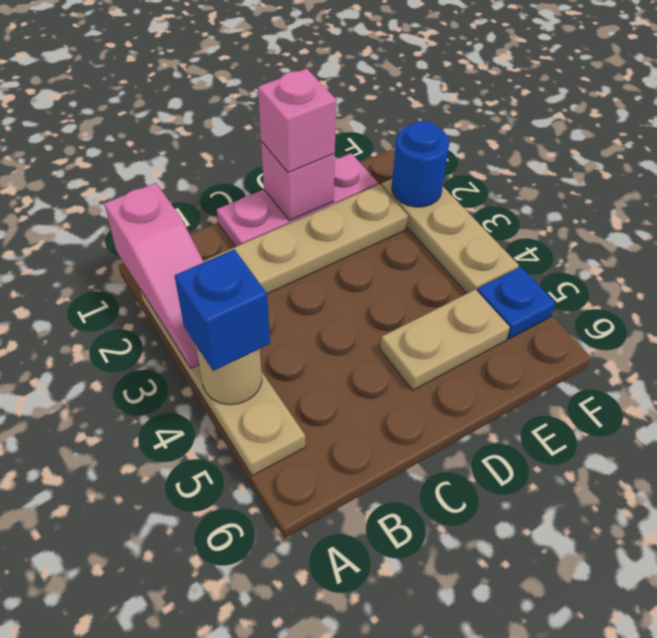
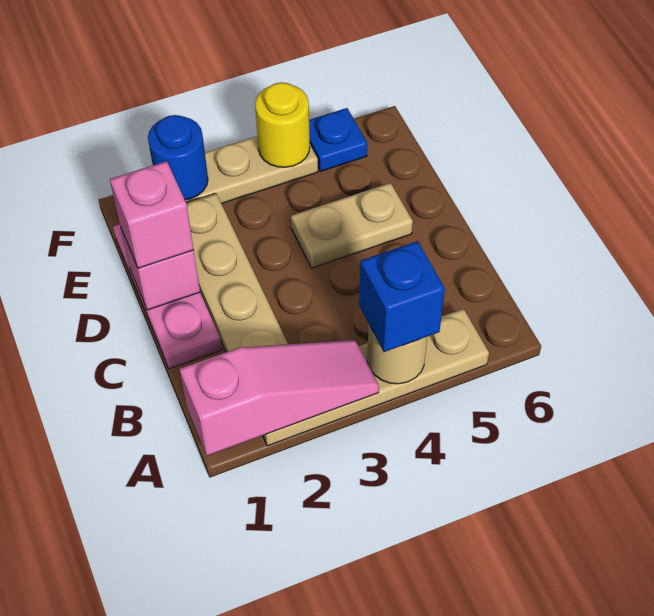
tan plate D5:E5 level 1 -> tan plate D4:D5 level 1
none -> yellow round brick F4 level 2

